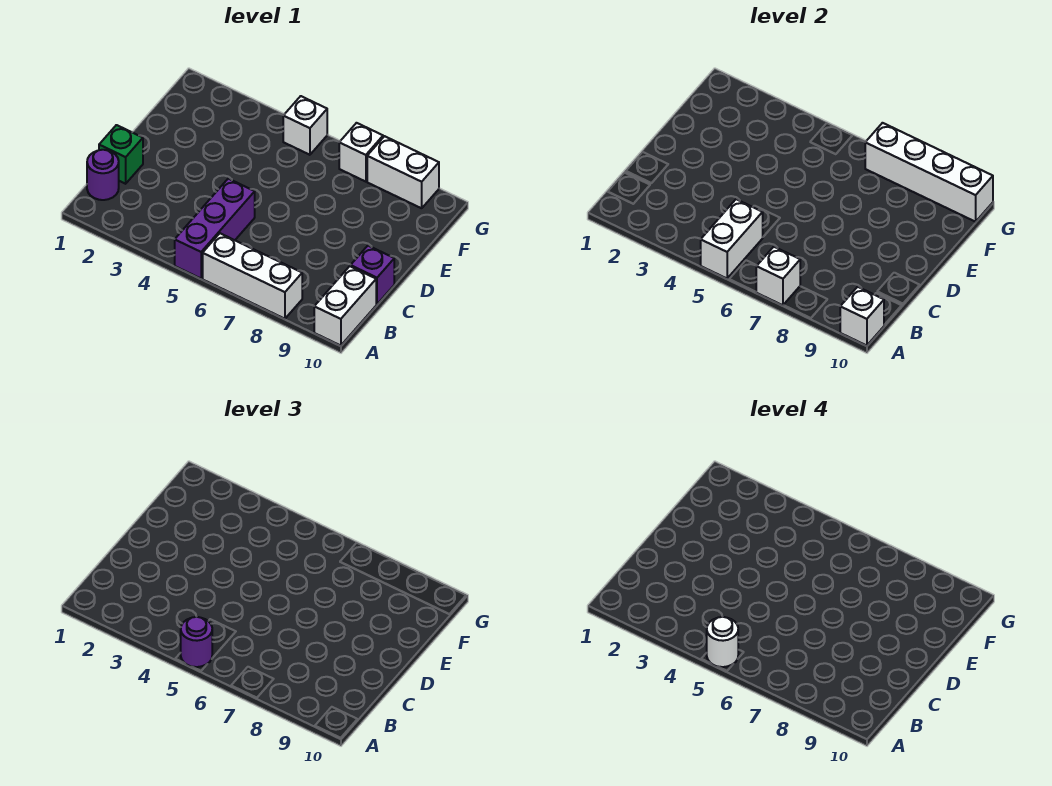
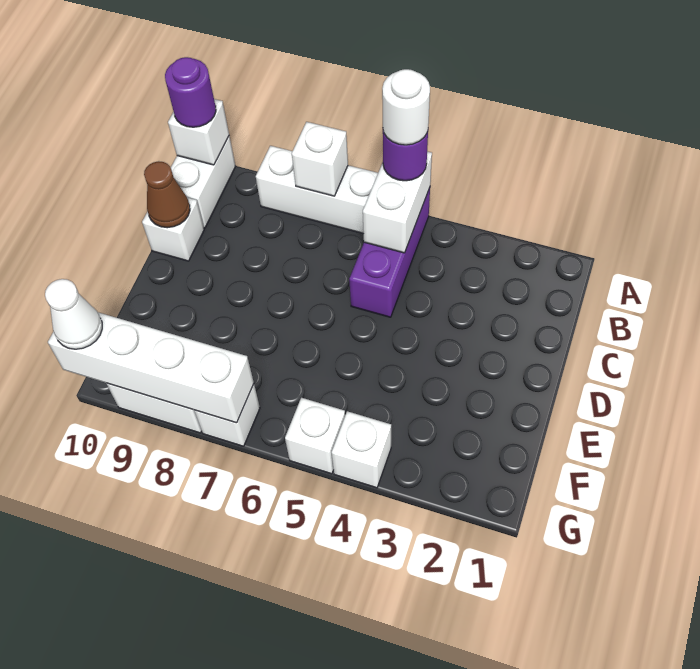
purple round brick B1 level 1 -> purple round brick A10 level 3
green brick C1 level 1 -> none
purple brick C10 level 1 -> white brick C10 level 1
none -> brown cone C10 level 2
none -> white brick G4 level 1
none -> white cone G10 level 3

